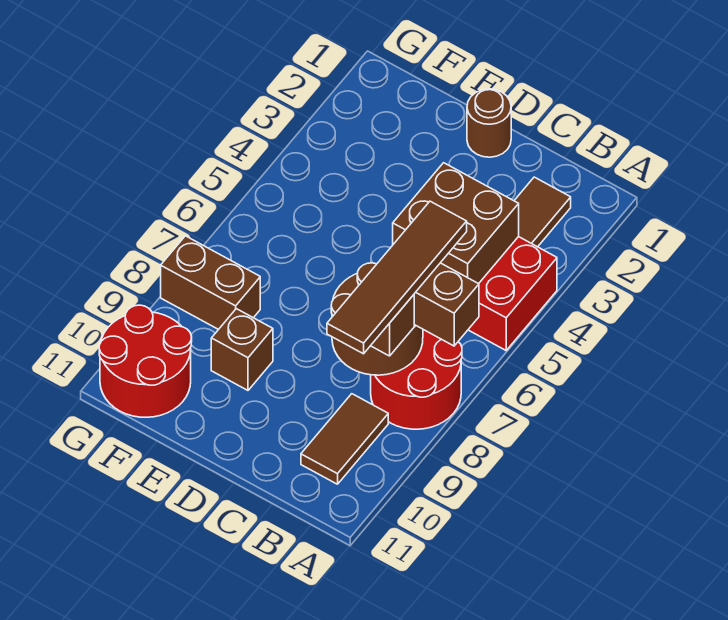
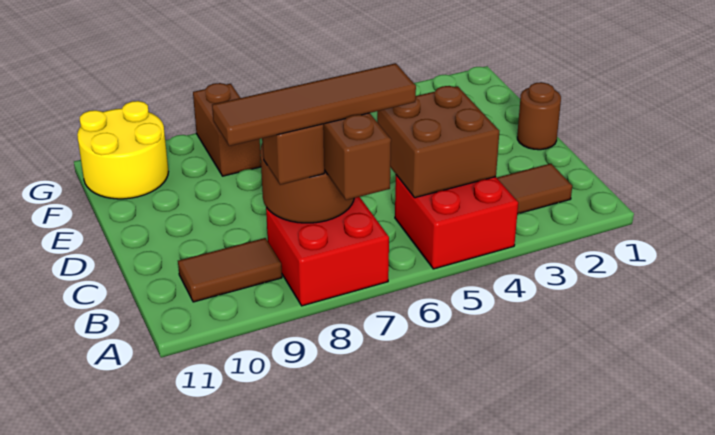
red round brick A7:B8 level 1 -> red brick A7:B8 level 1
brown brick E9 level 1 -> none
red round brick F10:G11 level 1 -> yellow round brick F10:G11 level 1

